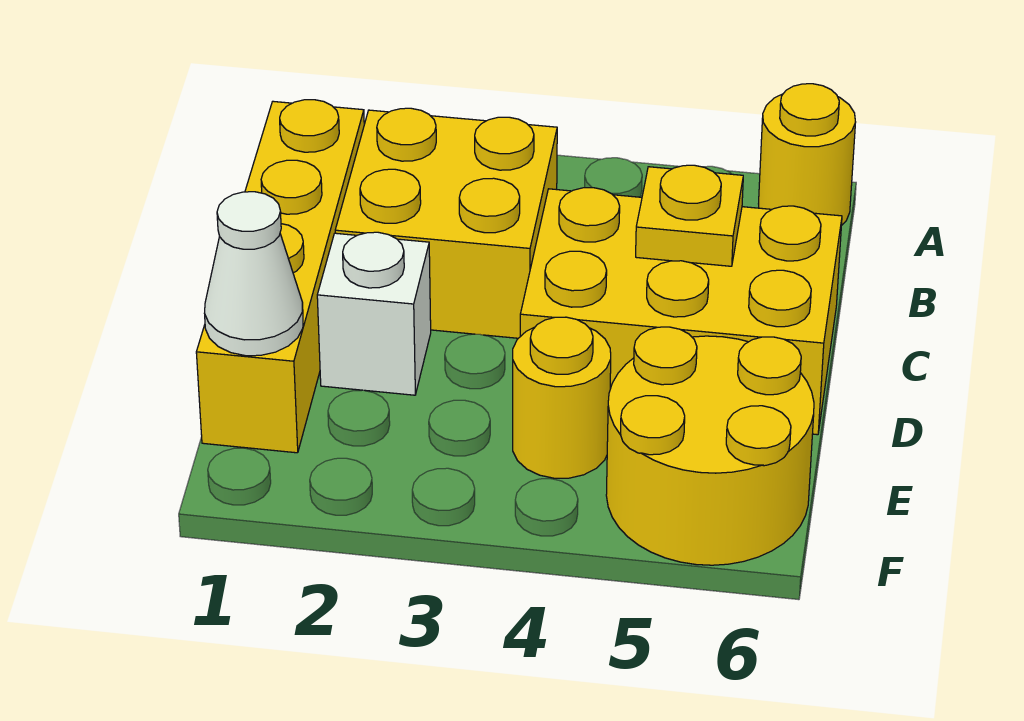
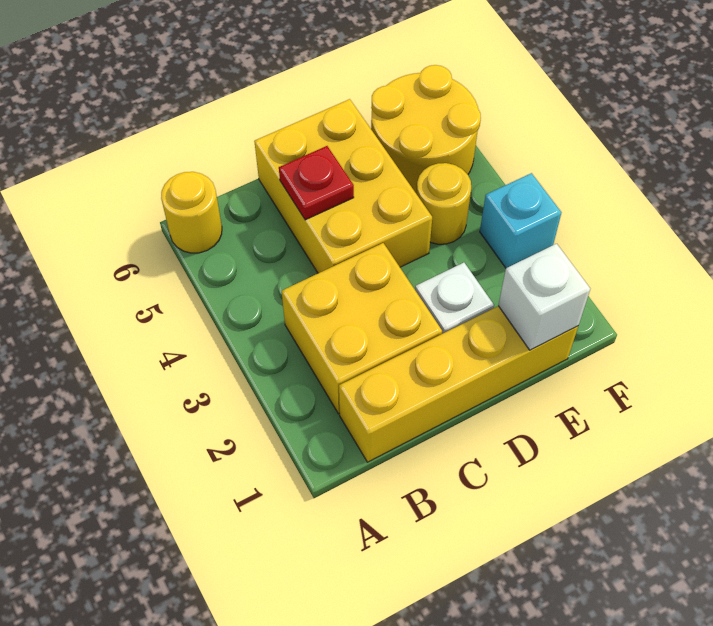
yellow plate C5 level 2 -> red plate C5 level 2
white cone E1 level 2 -> white brick E1 level 2
none -> cyan brick F3 level 1

